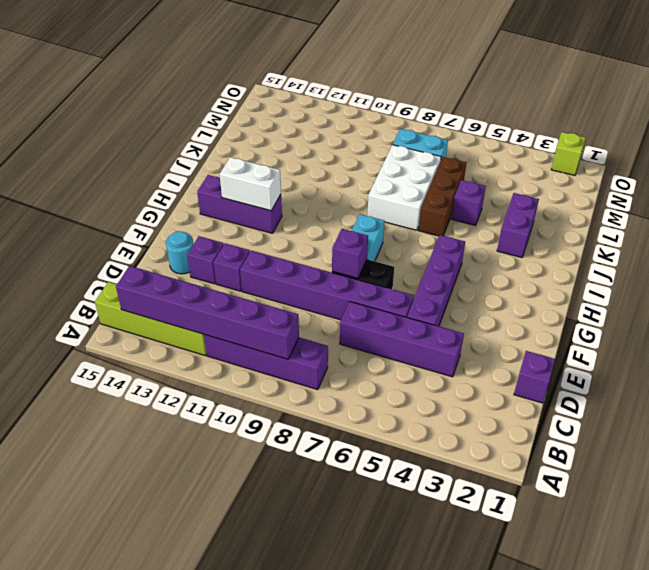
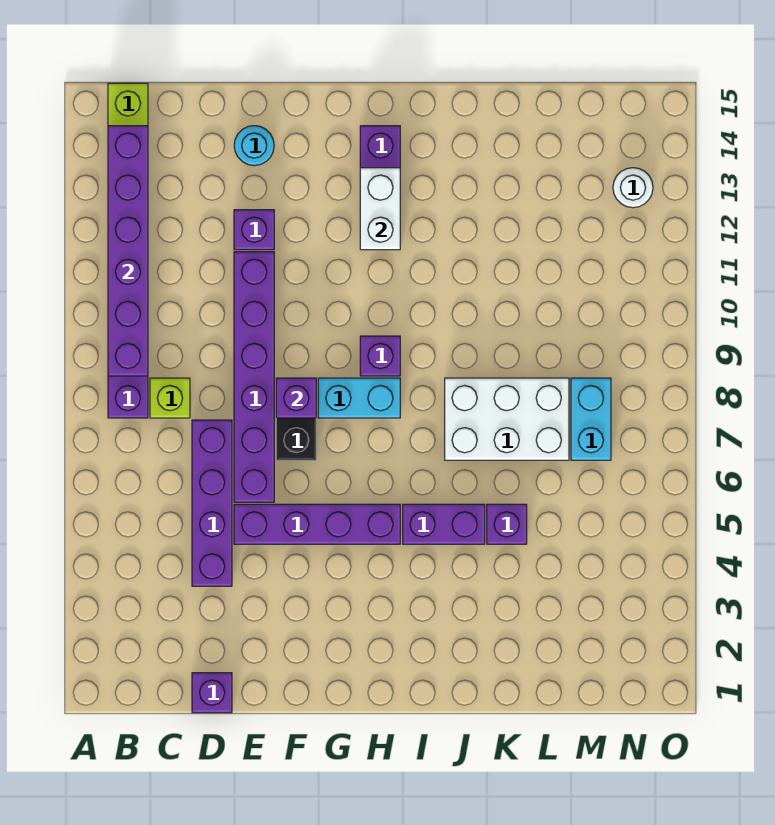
purple brick E13 level 1 -> purple brick H9 level 1
purple brick J3:K3 level 1 -> purple brick I5:J5 level 1
brown brick J6:L6 level 1 -> none
none -> white round brick N13 level 1
lime brick O2 level 1 -> lime brick C8 level 1

